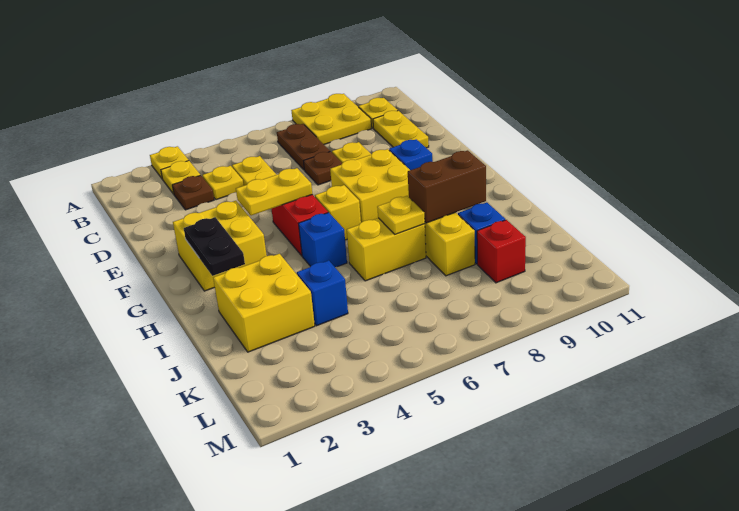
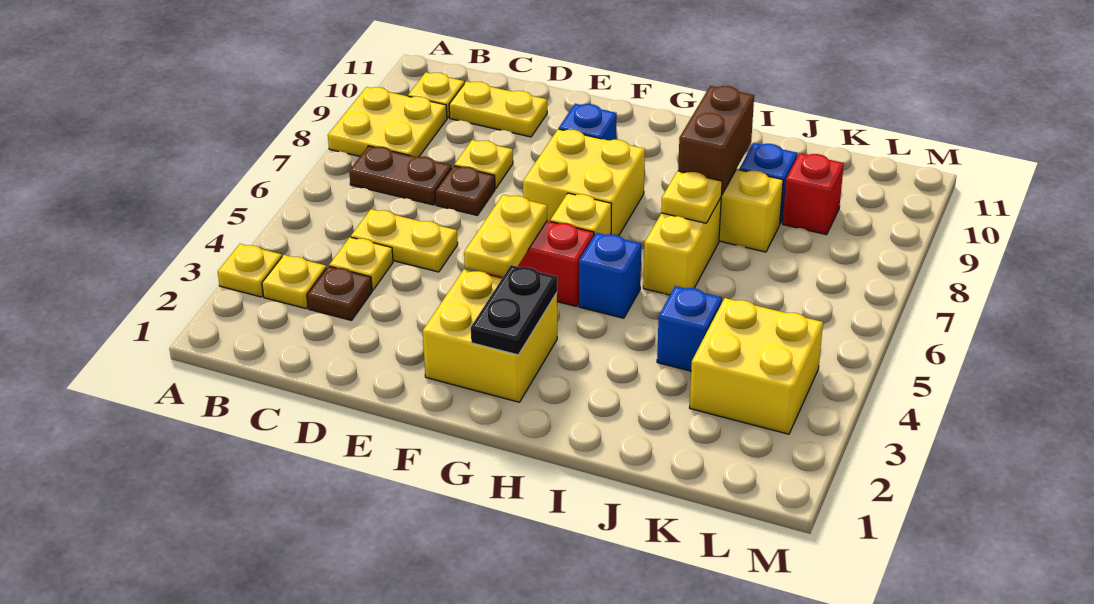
black plate G2:H2 level 2 -> black plate G2:G3 level 2
yellow brick I2:J3 level 1 -> yellow brick K3:L4 level 1

